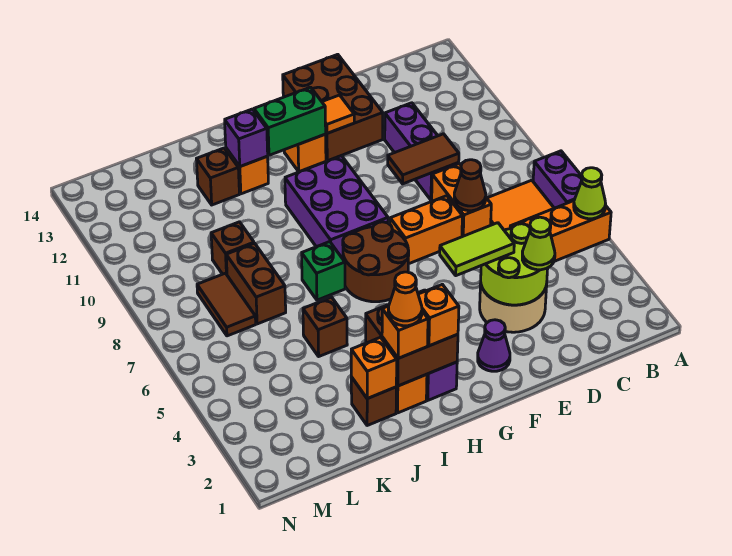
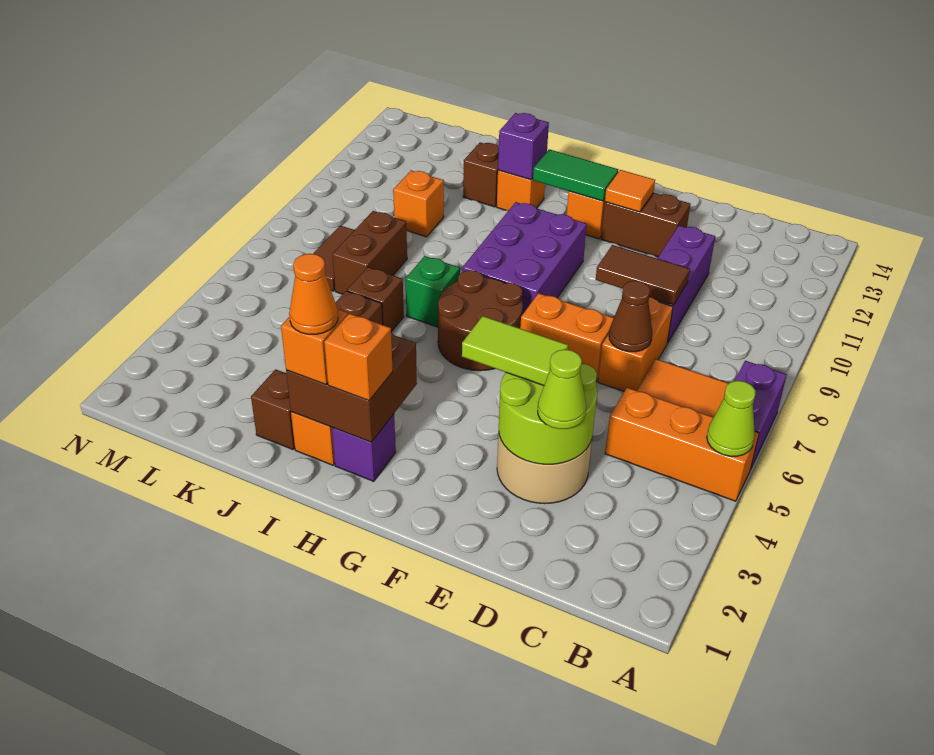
brown brick E12:F14 level 1 -> brown brick E12:F12 level 1
purple cone F2 level 1 -> none
green brick G12:H12 level 2 -> green tile G12:H12 level 2
orange brick J2 level 2 -> orange brick K10 level 1
brown brick K9 level 1 -> brown brick J6 level 1

